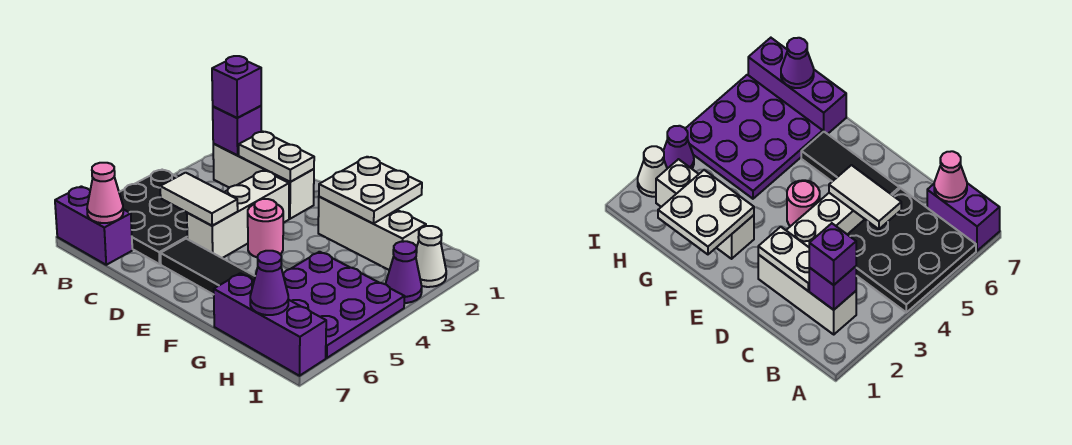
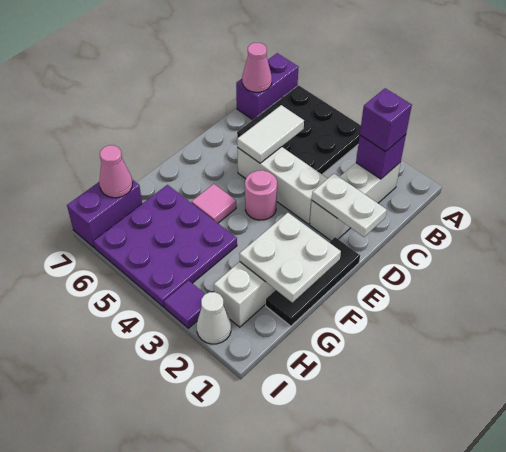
white plate C2:D2 level 2 -> white plate D1:D2 level 2
black tile D6:F6 level 1 -> black tile E1:G1 level 1
none -> pink tile F5 level 1
purple brick G7:I7 level 1 -> purple brick H7:I7 level 1
purple cone H7 level 2 -> pink cone H7 level 2
purple cone I3 level 1 -> purple tile I3 level 1

